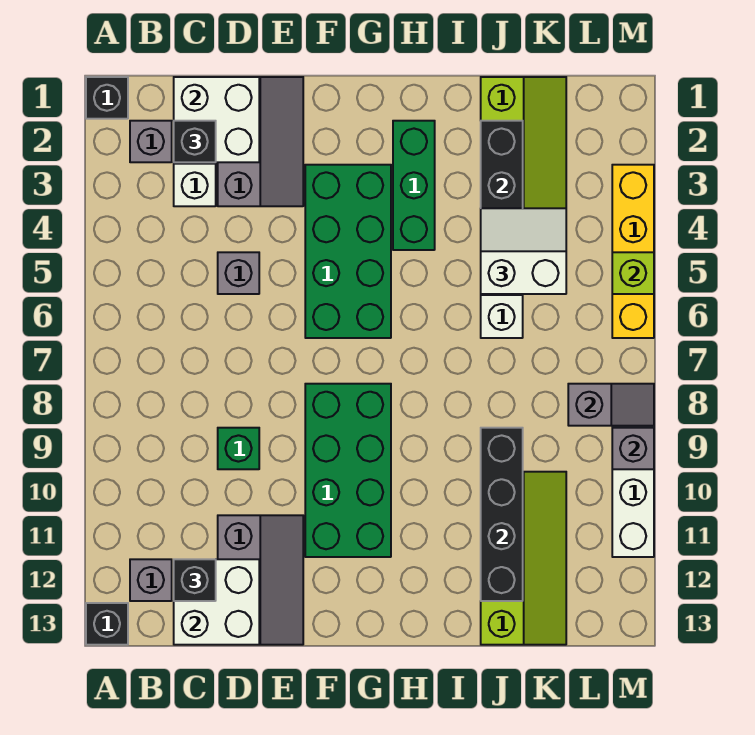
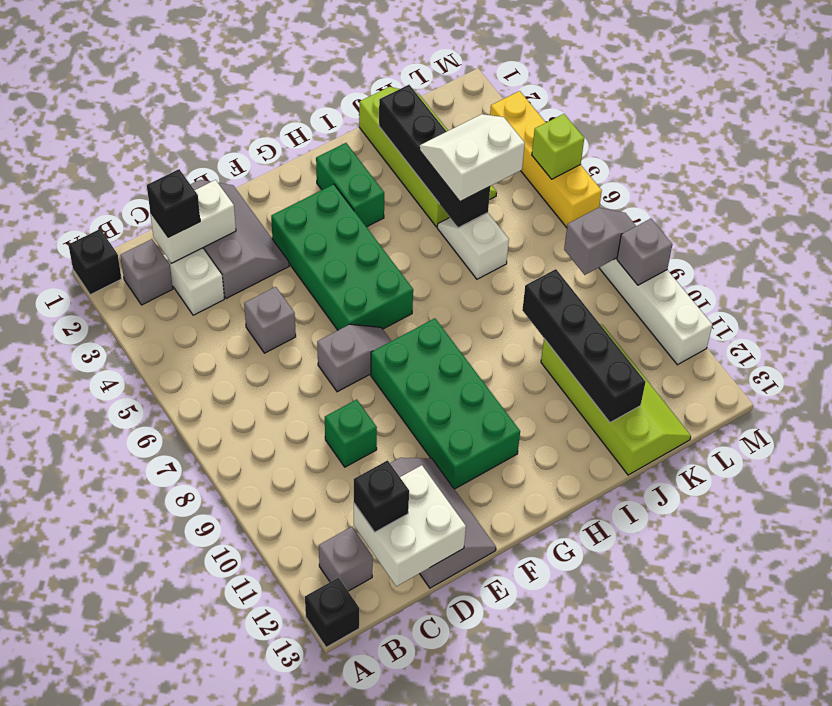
white brick C1:D2 level 2 -> white brick C2:D2 level 2
none -> grey slope E7:F7 level 1 top E
green brick H2:H4 level 1 -> green brick H2:H3 level 1

